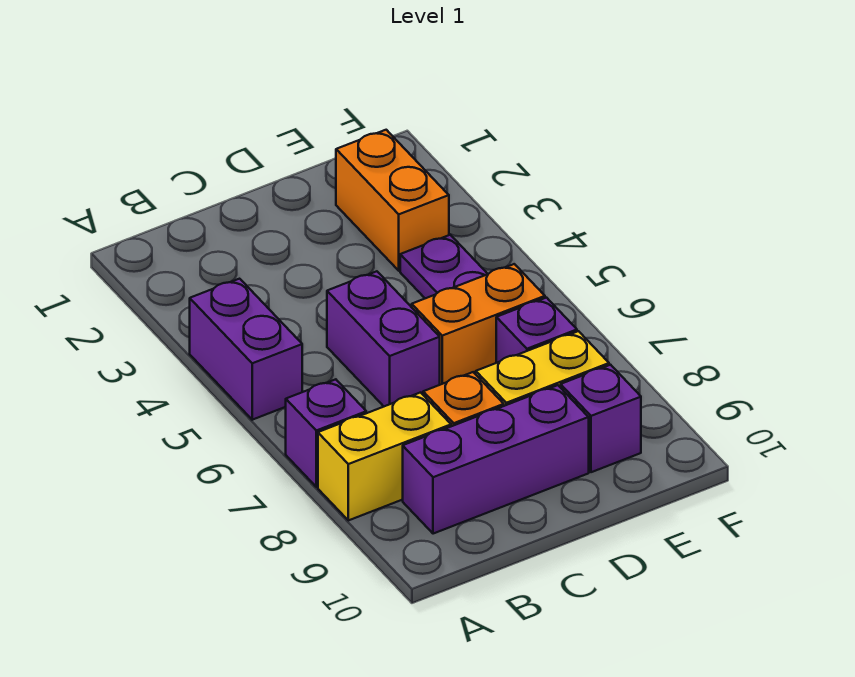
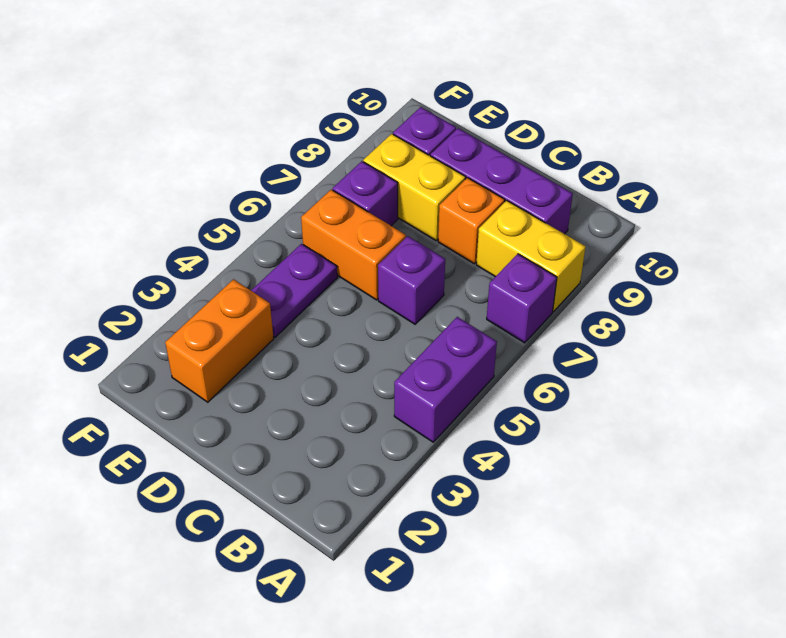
purple brick C5:C6 level 1 -> purple brick C6 level 1

